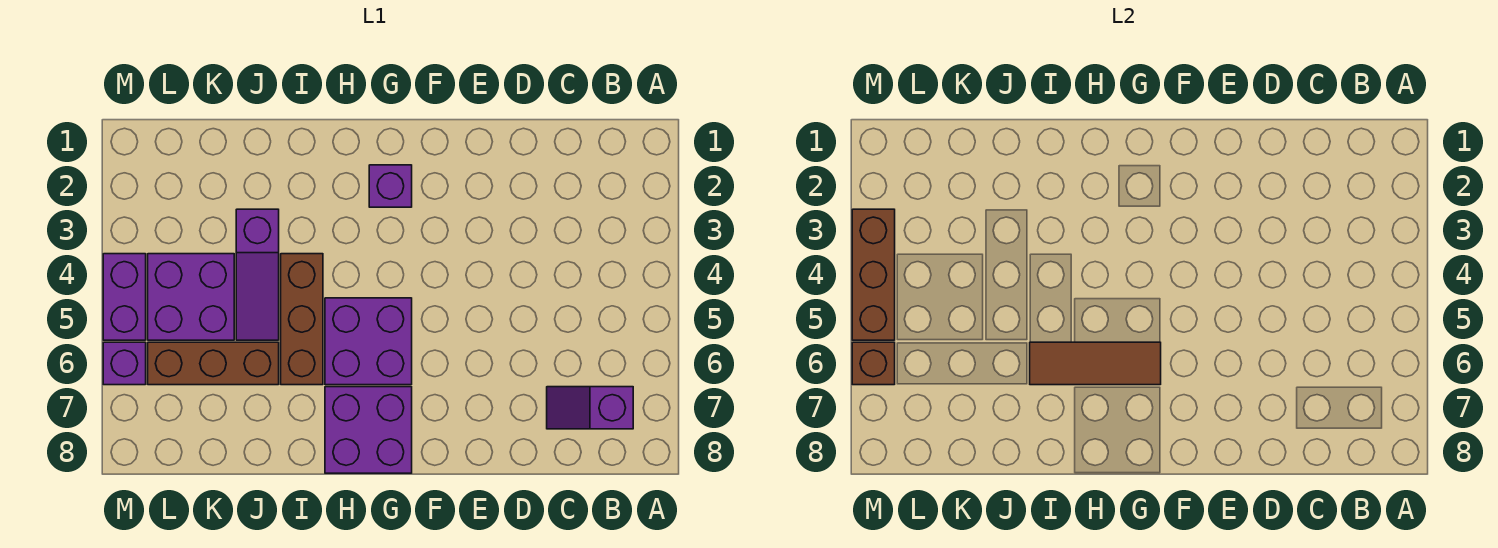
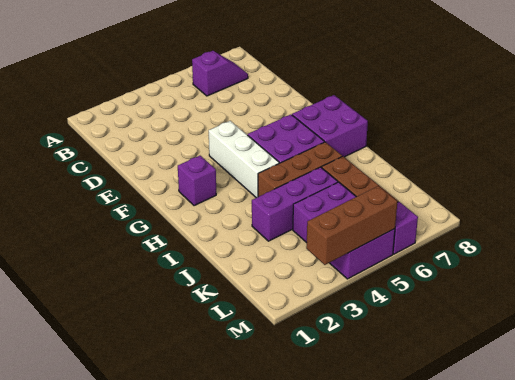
purple slope B7:C7 level 1 top B -> purple slope B6:B7 level 1 top 6
none -> white brick F4:H4 level 1
brown tile G6:I6 level 2 -> none
purple slope J3:J5 level 1 top 3 -> purple brick J3:J5 level 1
brown brick M6 level 2 -> none

